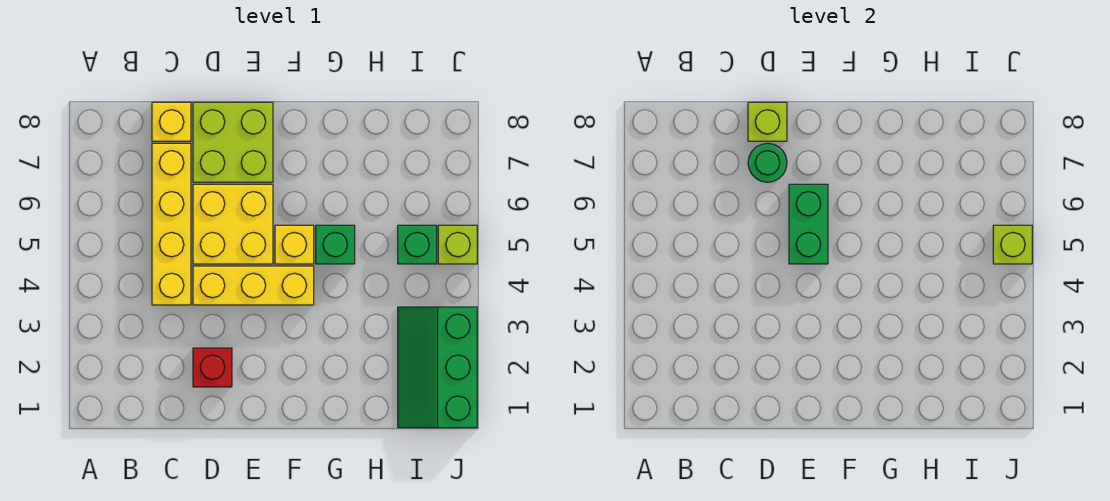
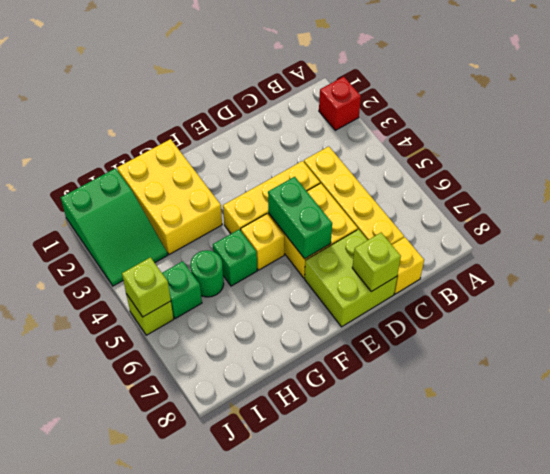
red brick D2 level 1 -> red brick A2 level 1
green round brick D7 level 2 -> green round brick H5 level 1
none -> yellow brick G1:H3 level 1
green slope I1:J3 level 1 top J -> green slope I1:J3 level 1 top 1

